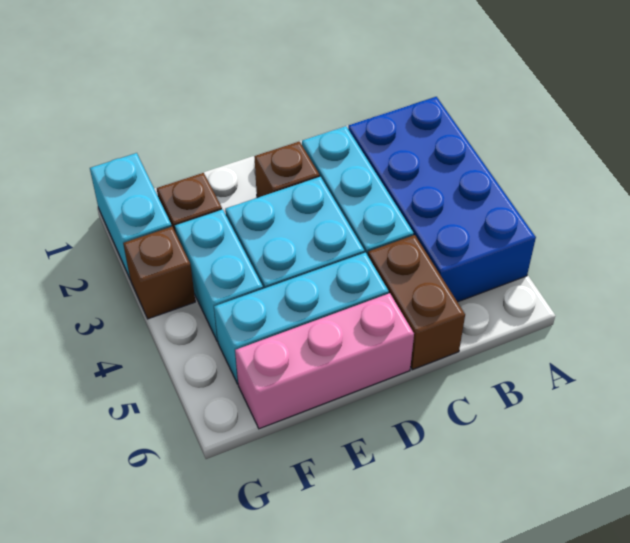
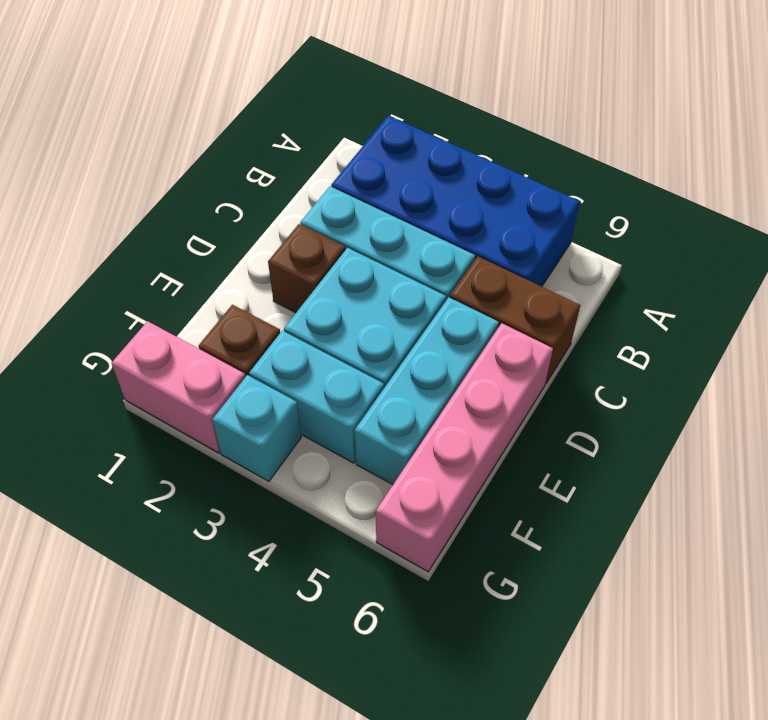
pink brick D6:F6 level 1 -> pink brick D6:G6 level 1
cyan brick G1:G2 level 1 -> pink brick G1:G2 level 1
brown brick G3 level 1 -> cyan brick G3 level 1

